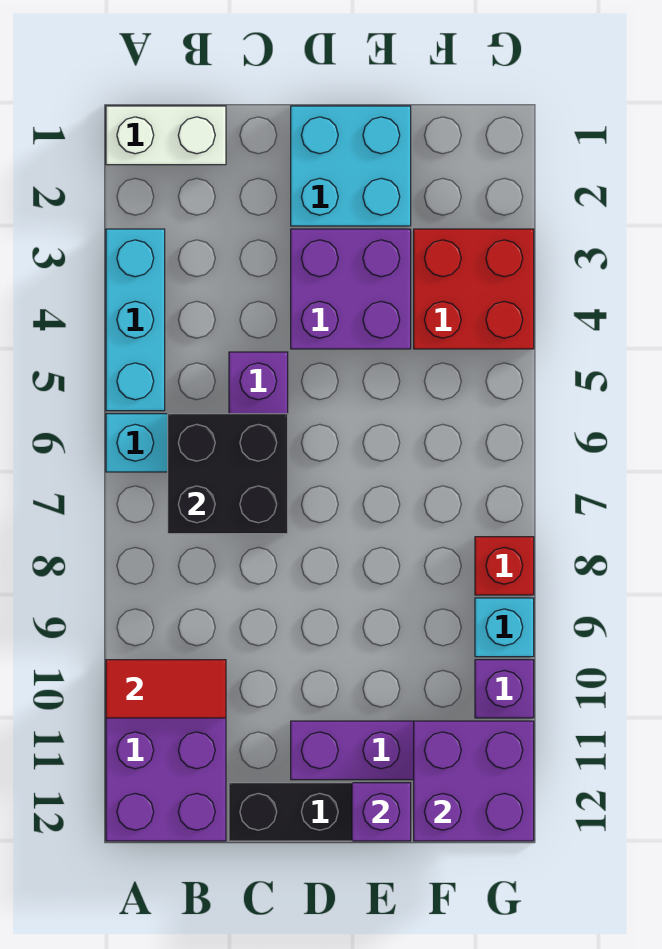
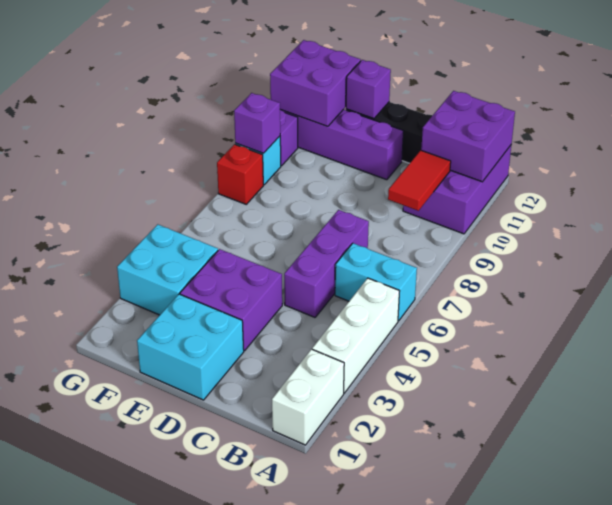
white brick A1:B1 level 1 -> white brick A1:A2 level 1
cyan brick A3:A5 level 1 -> white brick A3:A5 level 1
red tile A10:B10 level 2 -> red tile B9:B10 level 2
none -> purple brick A11:B12 level 2
black brick B6:C7 level 2 -> none
red brick F3:G4 level 1 -> cyan brick F3:G4 level 1
none -> purple brick G9 level 2

